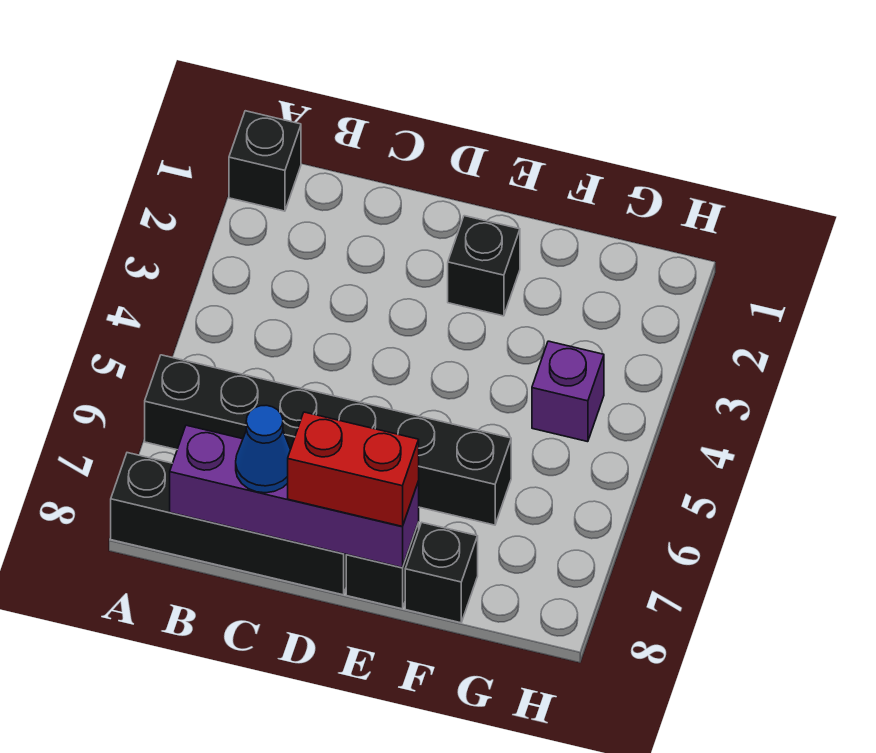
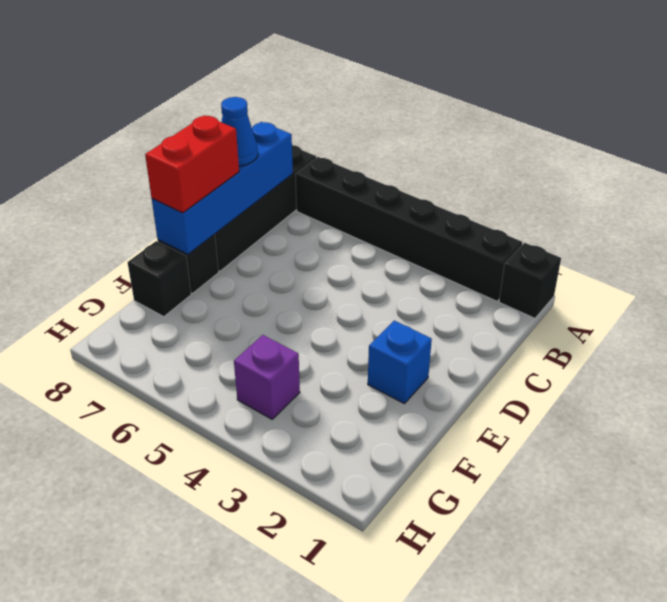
black brick A6:F6 level 1 -> black brick A2:A7 level 1
purple brick B8:E8 level 2 -> blue brick B8:E8 level 2
black brick E2 level 1 -> blue brick E2 level 1

